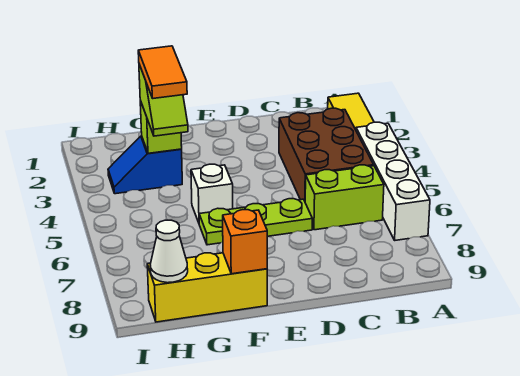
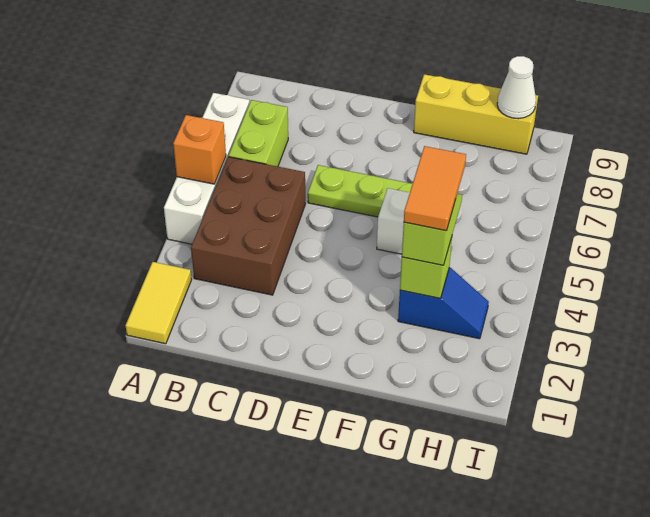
lime brick B6:C6 level 1 -> lime brick B6:B7 level 1
orange brick F9 level 2 -> orange brick A5 level 2

